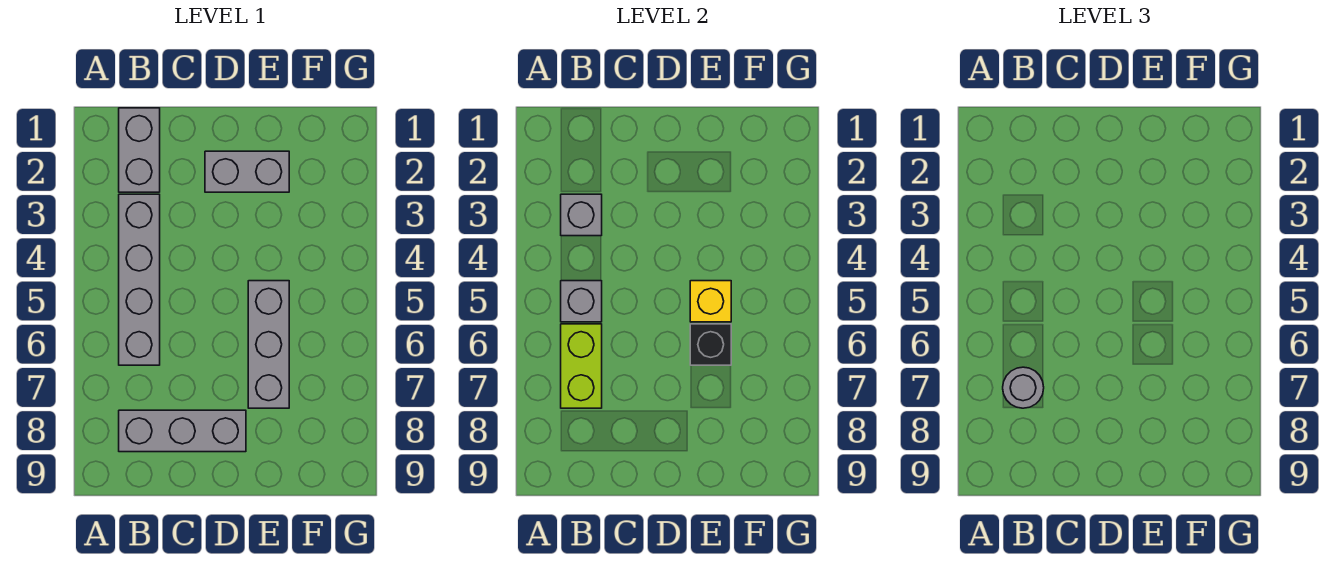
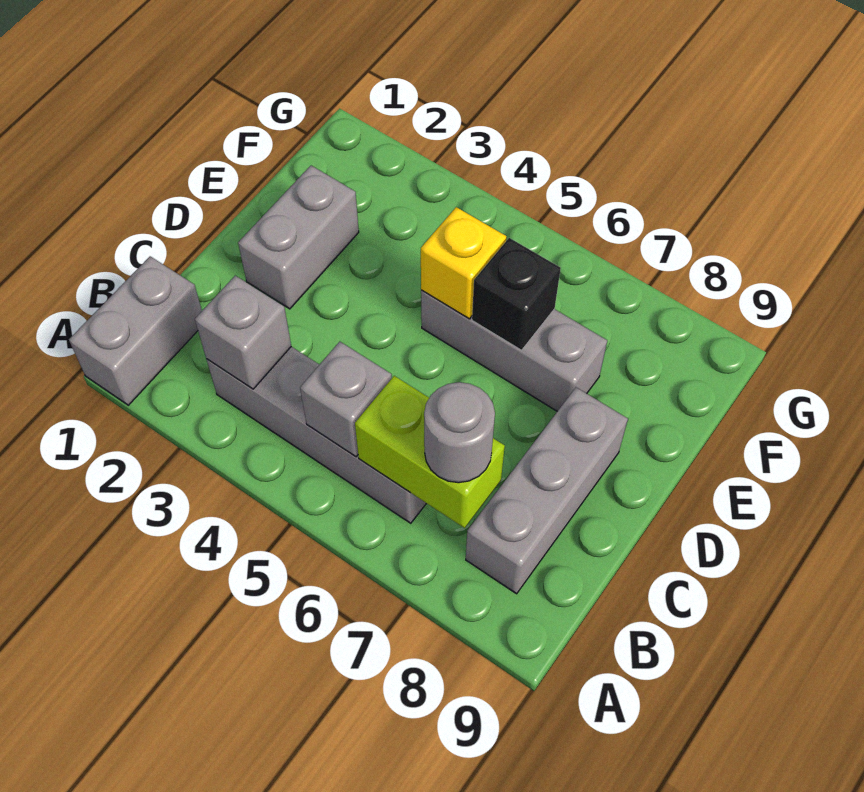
grey brick B1:B2 level 1 -> grey brick A1:B1 level 1

